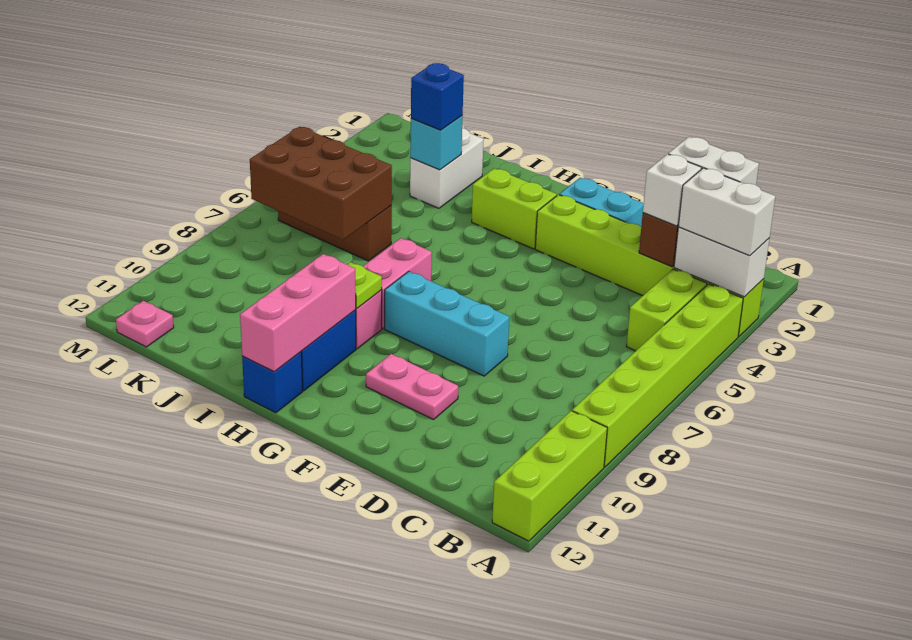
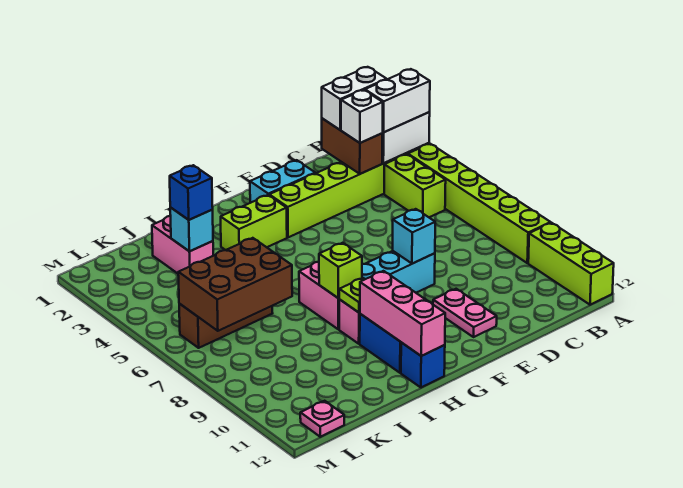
none -> cyan brick E8 level 2
pink plate E10:F10 level 1 -> pink plate E10:E11 level 1
none -> lime brick H8 level 2
white brick J2:J3 level 1 -> pink brick J2:J3 level 1

